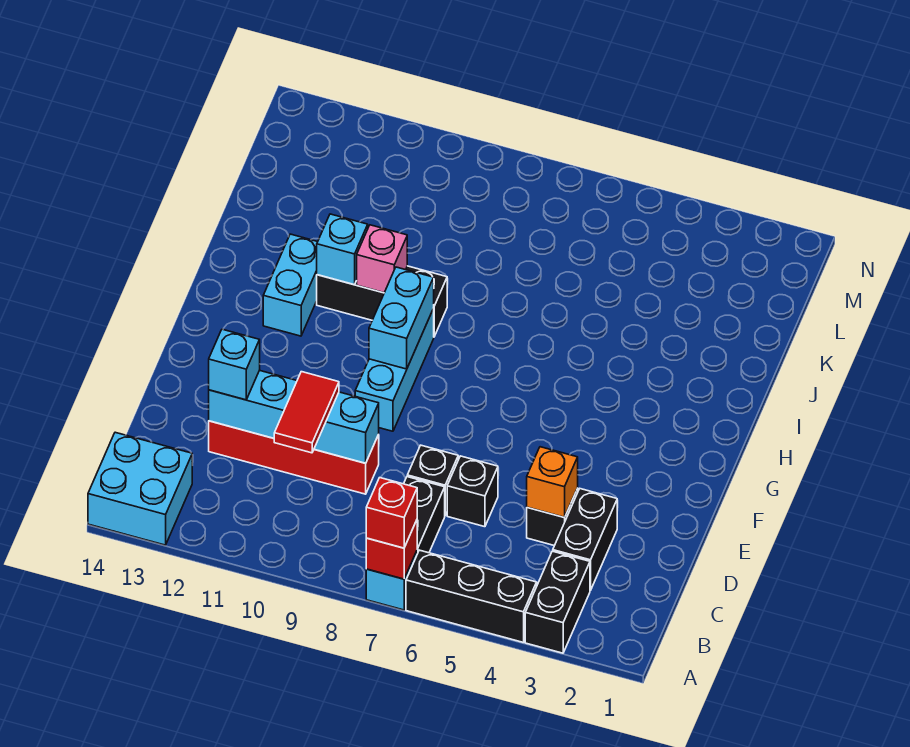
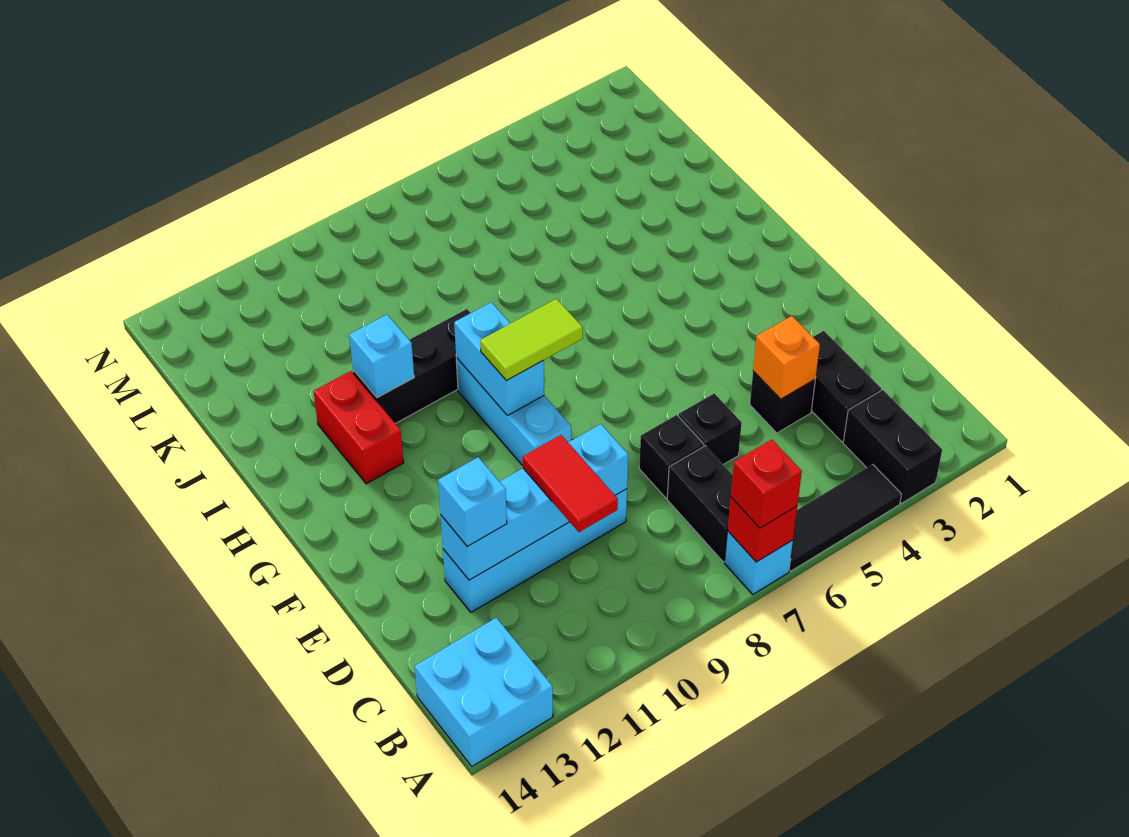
black brick A4:A6 level 1 -> black tile A4:A6 level 1
red brick D9:D12 level 1 -> cyan brick D9:D12 level 1
none -> lime tile G8:G9 level 3
cyan brick H12:I12 level 1 -> red brick H12:I12 level 1
pink brick I10 level 2 -> none

